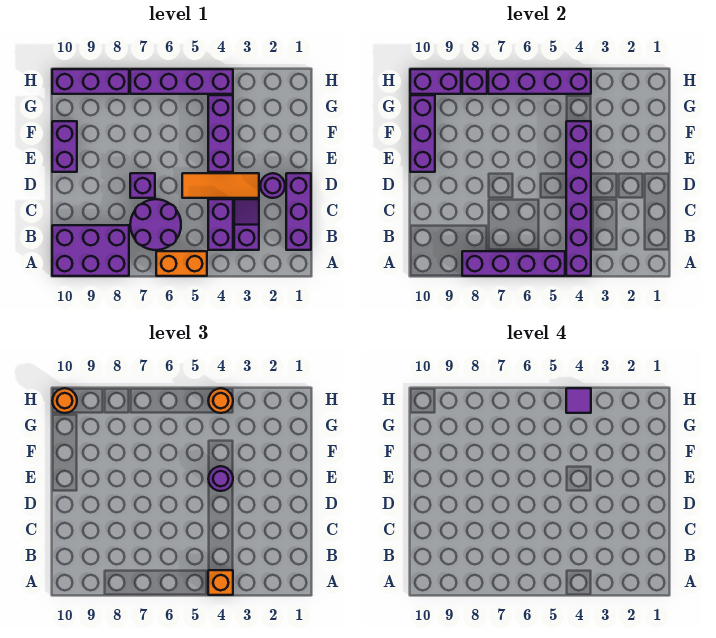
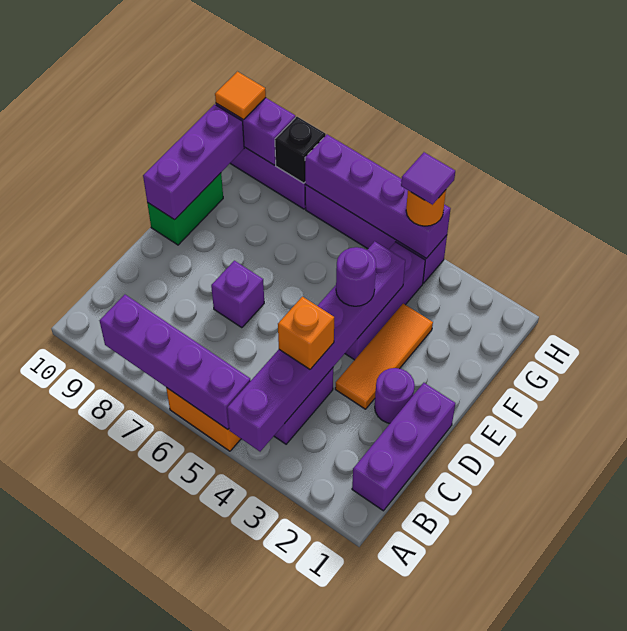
orange brick A4 level 3 -> orange brick C4 level 3
purple brick A8:B10 level 1 -> none
purple slope B3:C3 level 1 top B -> none
purple round brick B6:C7 level 1 -> none
orange tile D3:D5 level 1 -> orange tile D3:F3 level 1
purple brick E10:F10 level 1 -> green brick E10:F10 level 1
purple brick H8 level 2 -> black brick H8 level 2
orange round brick H10 level 3 -> orange tile H10 level 3

